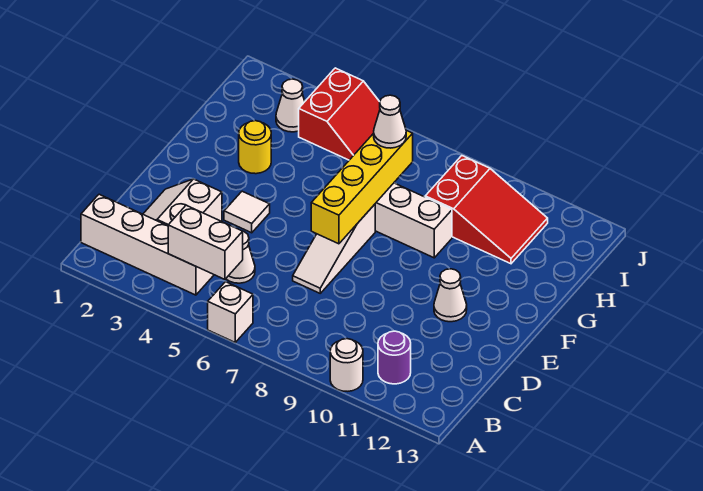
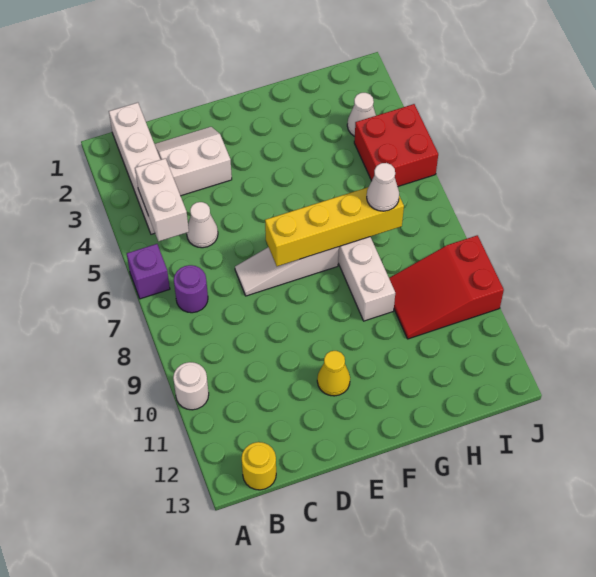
white brick A6 level 1 -> purple brick A6 level 1
purple round brick B11 level 1 -> purple round brick B7 level 1
white tile E4 level 1 -> none
white cone E11 level 1 -> yellow cone E11 level 1
yellow round brick G3 level 1 -> yellow round brick B13 level 1
red slope H9:I11 level 1 top 9 -> red slope H9:J10 level 1 top J
red slope I4:J5 level 1 top 4 -> red brick I4:J5 level 1

